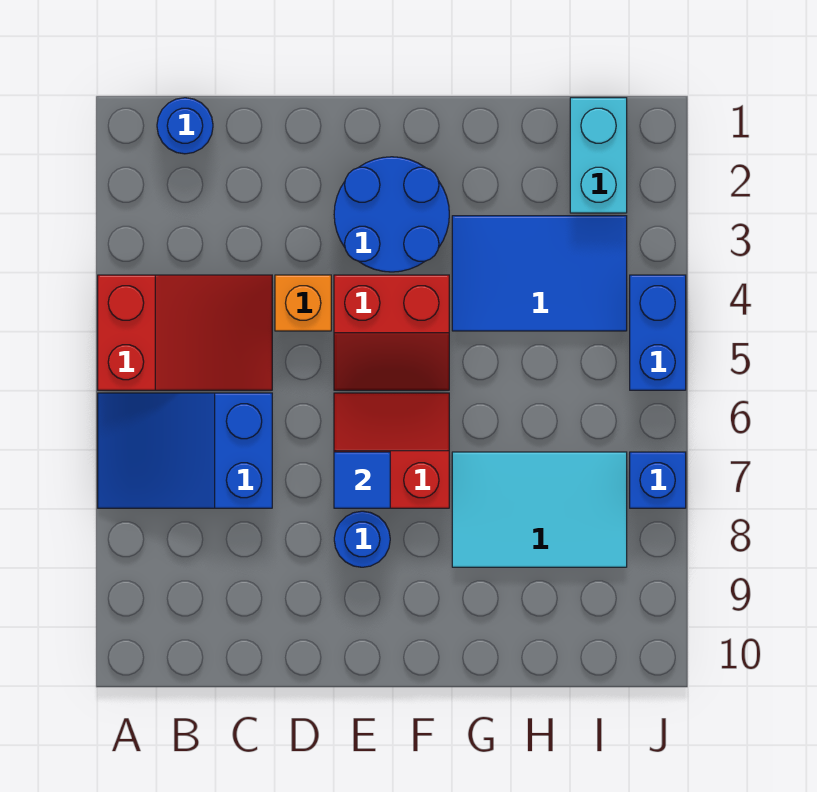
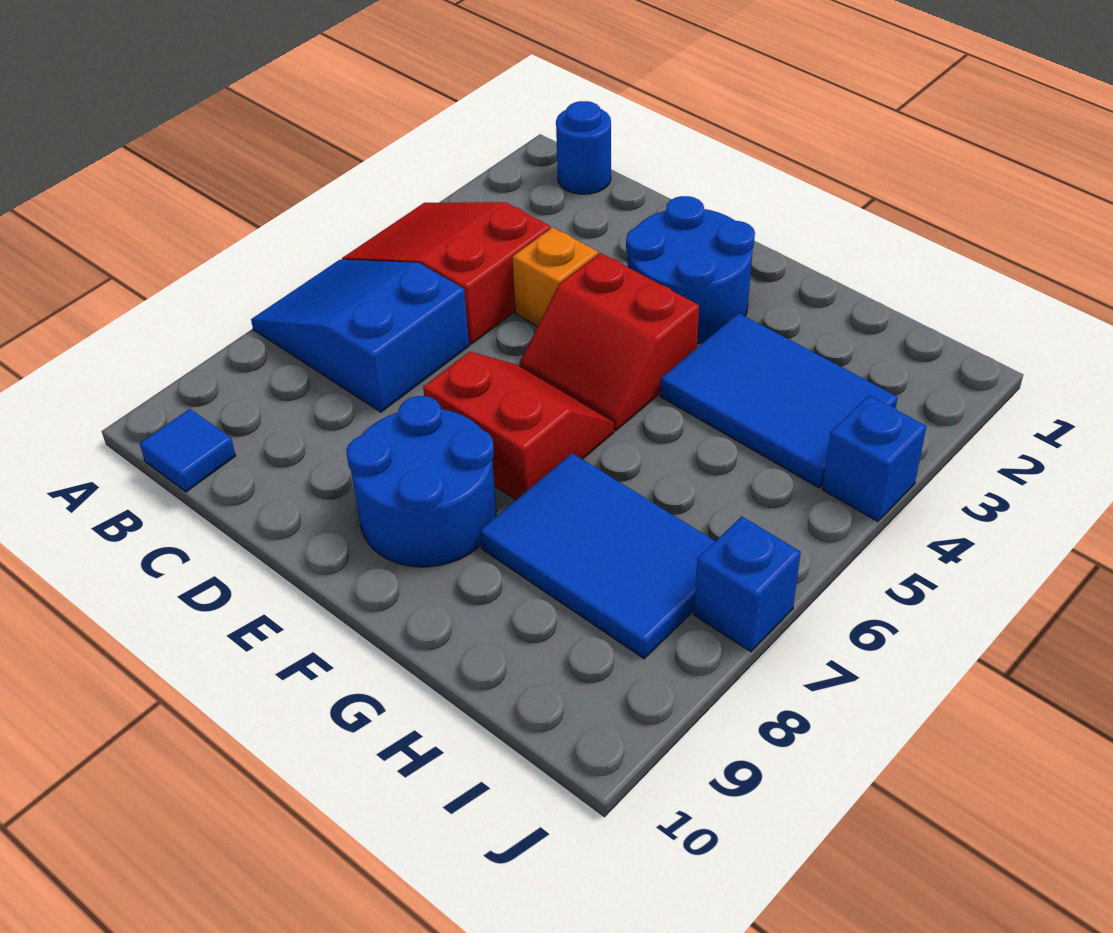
red slope A4:C5 level 1 top A -> red slope A4:C5 level 1 top C
blue tile E7 level 2 -> blue tile B10 level 1
blue round brick E8 level 1 -> blue round brick E8:F9 level 1
cyan tile G7:I8 level 1 -> blue tile G7:I8 level 1
cyan brick I1:I2 level 1 -> none
blue brick J4:J5 level 1 -> blue brick J4 level 1

